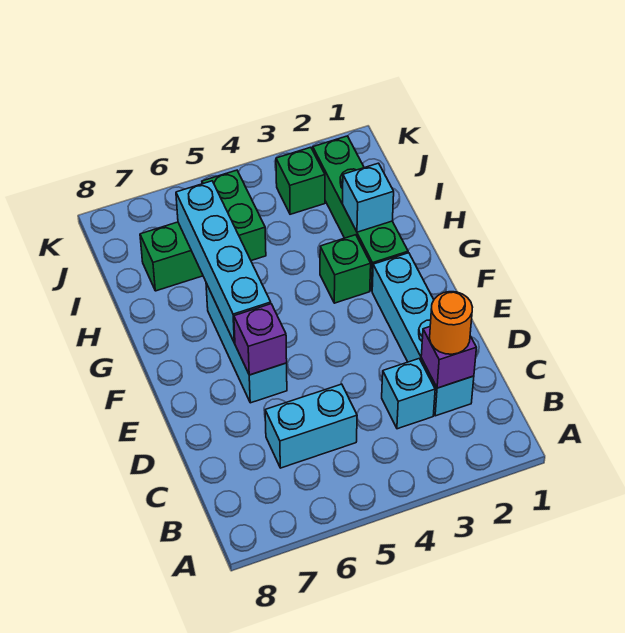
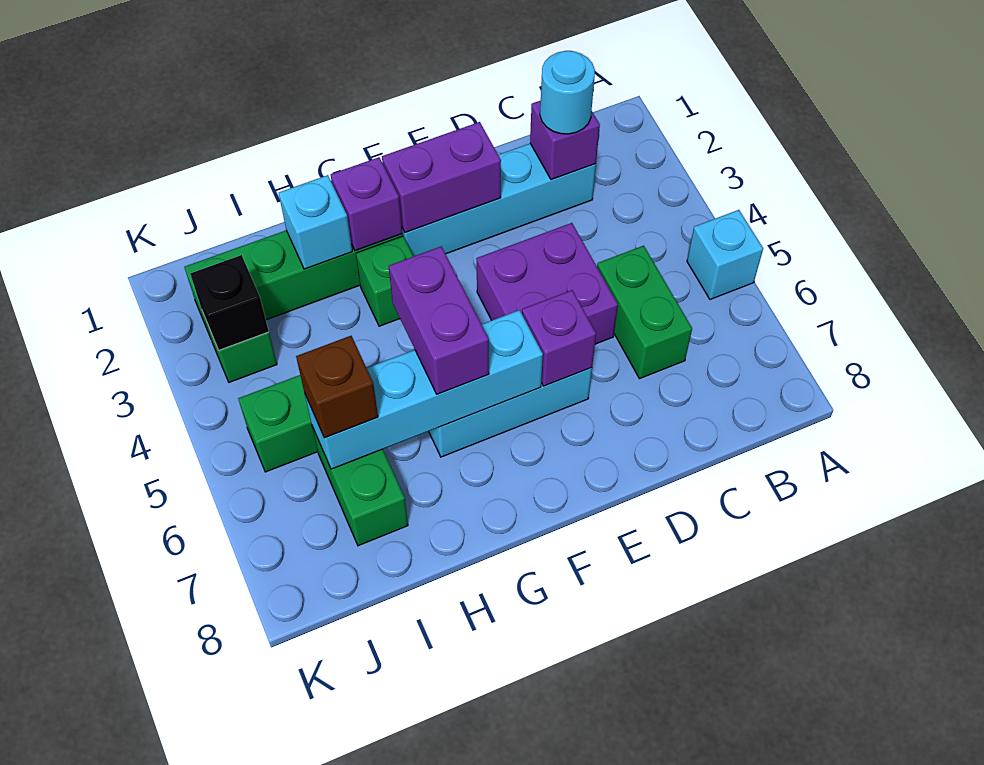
orange round brick C2 level 3 -> cyan round brick C2 level 3
cyan brick C3 level 1 -> cyan brick A5 level 1
cyan brick C5:C6 level 1 -> green brick C5:C6 level 1
none -> purple brick D4:E5 level 1
none -> purple brick E2:F2 level 2
none -> purple brick G2 level 2
none -> purple brick G5:G6 level 3
none -> brown brick I6 level 3
none -> black brick J3 level 2

